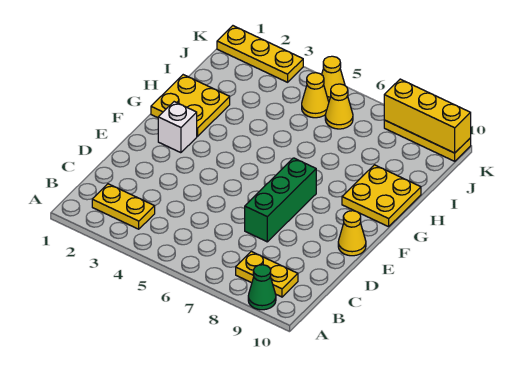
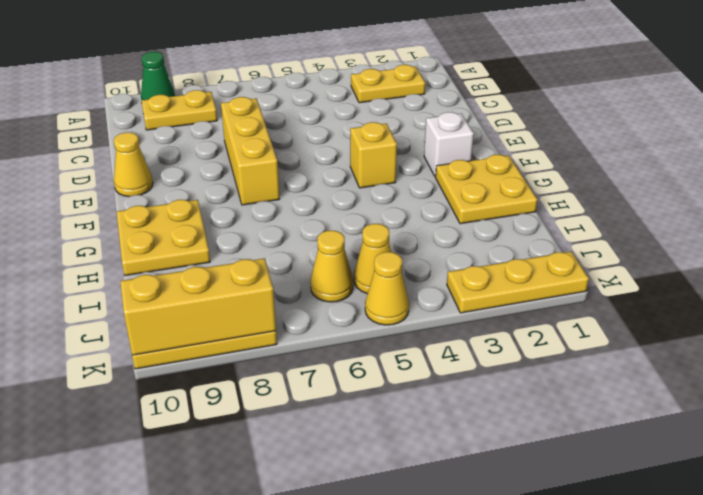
green brick D7:F7 level 1 -> yellow brick D7:F7 level 1
none -> yellow brick F4 level 1

